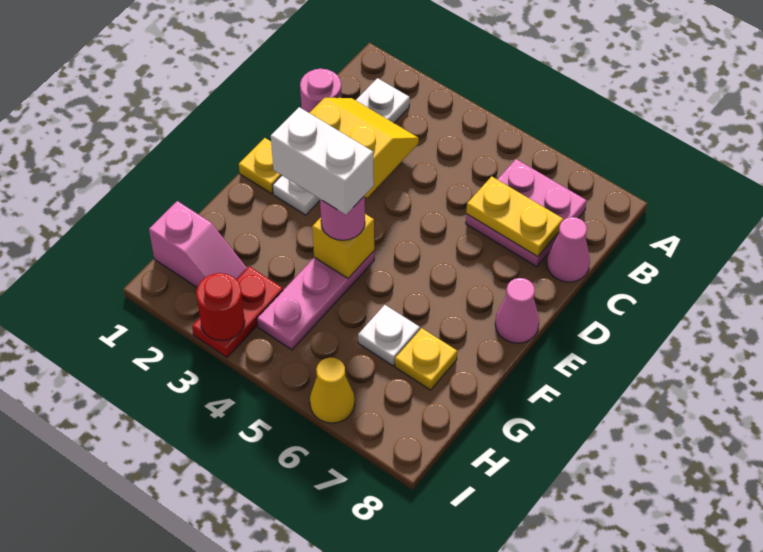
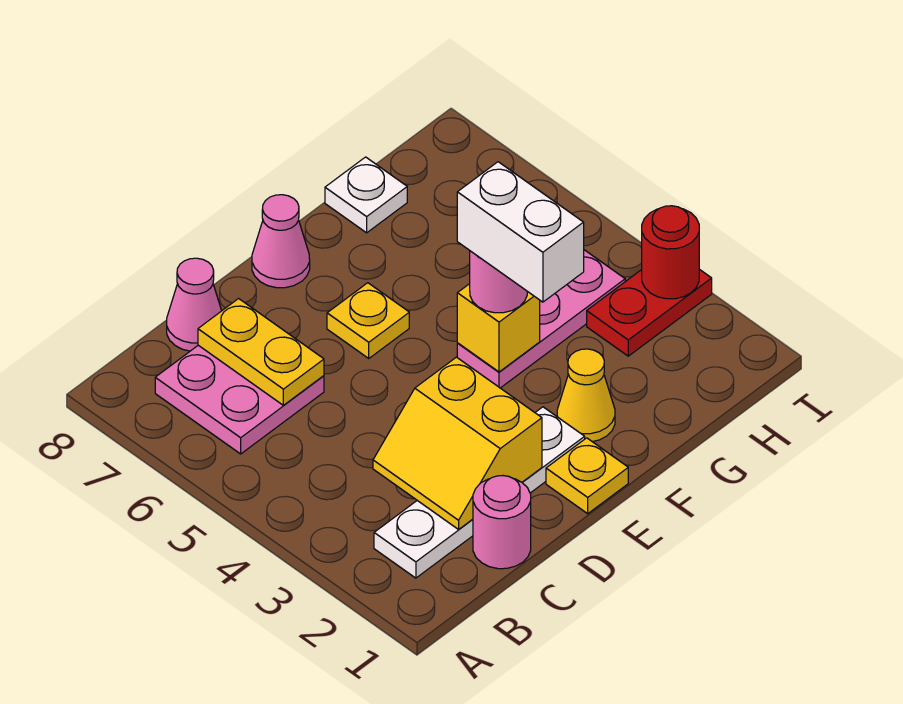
white plate G6 level 1 -> white plate G8 level 1
yellow plate G7 level 1 -> yellow plate E6 level 1
pink slope H1:H2 level 1 top 1 -> none
yellow cone I6 level 1 -> yellow cone F2 level 1

